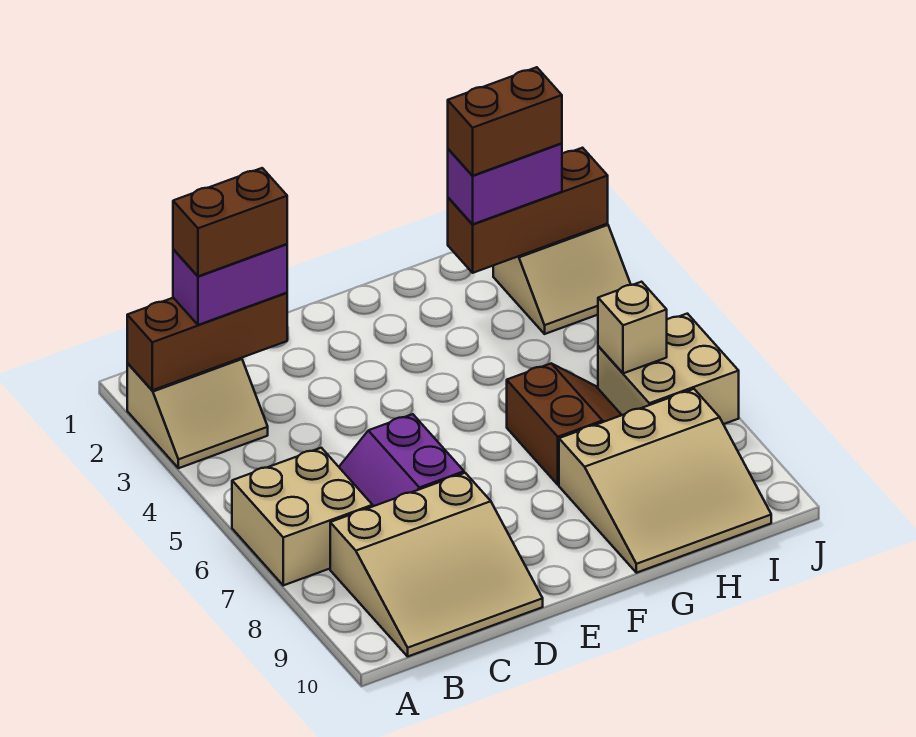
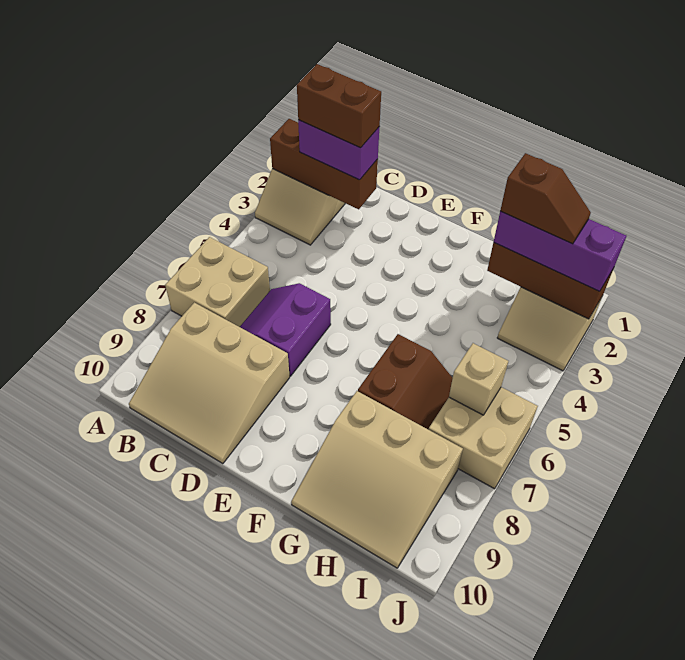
purple brick H2:I2 level 3 -> purple brick H2:J2 level 3
brown brick H2:I2 level 4 -> brown slope H2:I2 level 4 top H

